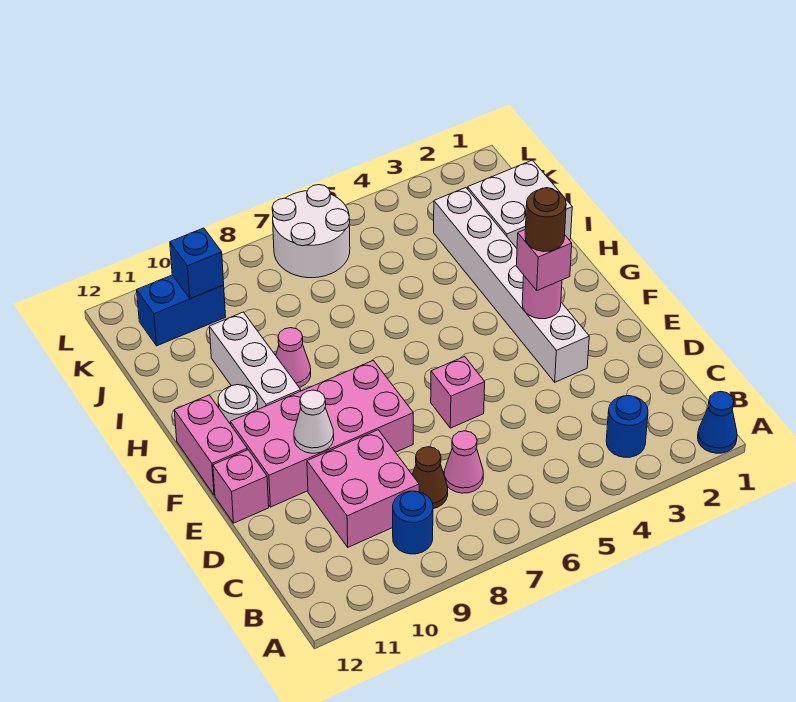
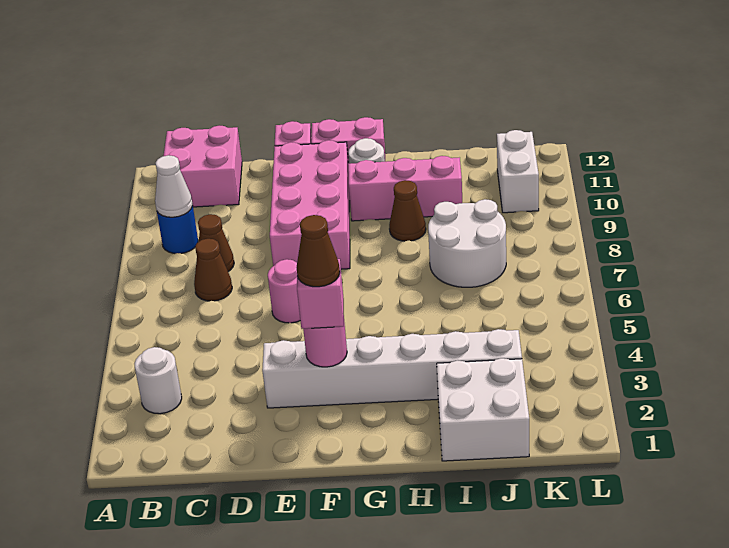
blue cone A1 level 1 -> none
blue round brick B3 level 1 -> white round brick B3 level 1
pink cone C7 level 1 -> brown cone C7 level 1
pink brick C9:D10 level 1 -> pink brick B11:C12 level 1
pink brick E6 level 1 -> pink round brick E6 level 1
white cone E10 level 2 -> white cone B9 level 2
brown round brick F3 level 4 -> brown cone F3 level 4
white brick G10:I10 level 1 -> pink brick G10:I10 level 1
pink cone H9 level 1 -> brown cone H9 level 1
white round brick K6:L7 level 1 -> white round brick I7:J8 level 1
blue brick K10:K11 level 1 -> white brick K10:K11 level 1
blue brick K10 level 2 -> none

